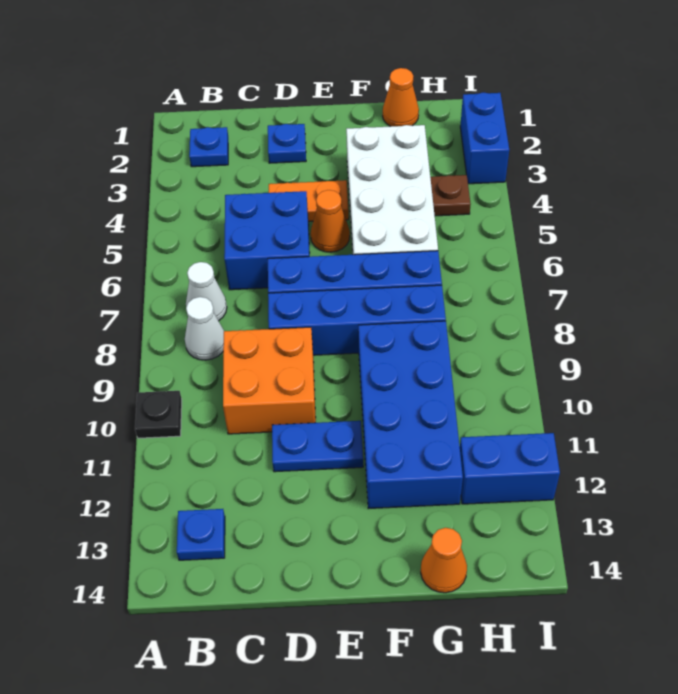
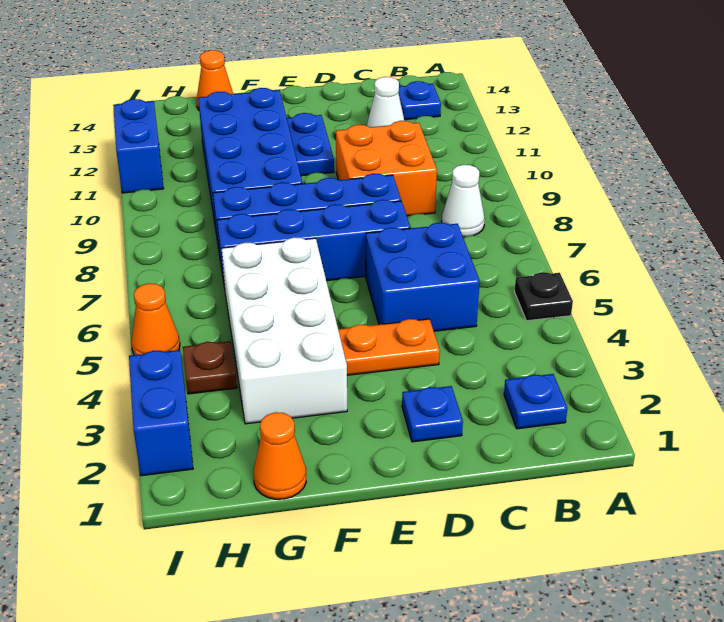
black plate A10 level 1 -> black plate A5 level 1
white cone B7 level 1 -> white cone C12 level 1
blue plate D11:E11 level 1 -> blue plate E11:E12 level 1
orange cone E5 level 1 -> orange cone I5 level 1
blue brick H12:I12 level 1 -> blue brick I11:I12 level 1

